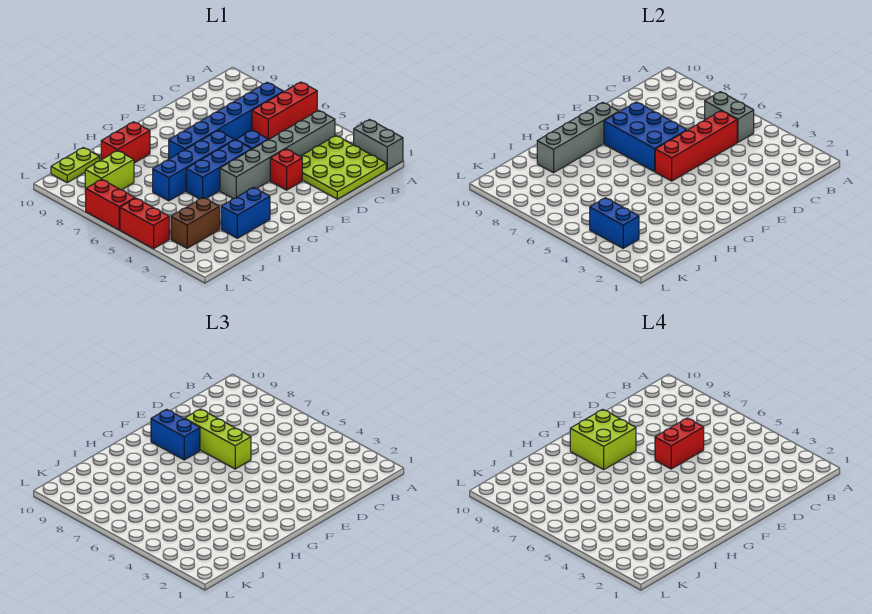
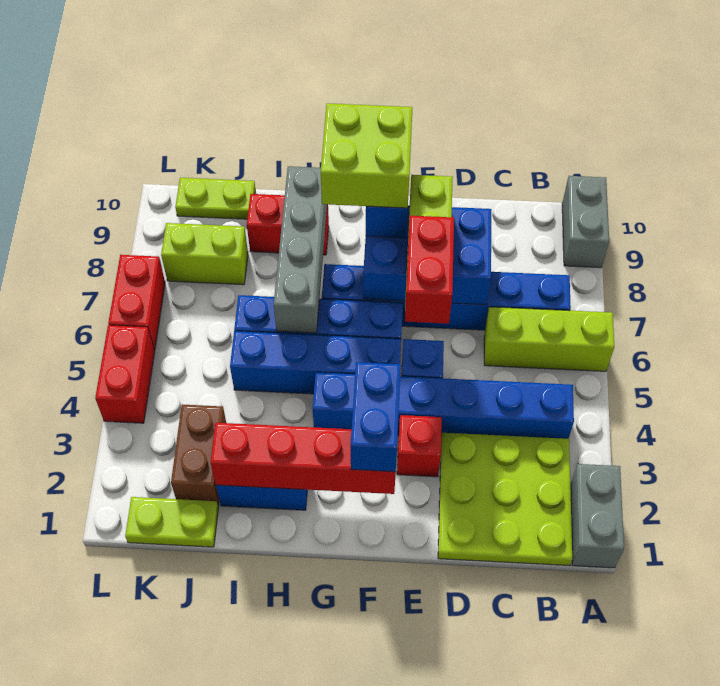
red brick A6:C6 level 1 -> lime brick A6:C6 level 1
grey brick B4:G4 level 1 -> blue brick B4:G4 level 1
grey brick B5:B6 level 2 -> grey brick A9:A10 level 1
red brick C5:F5 level 2 -> red brick F2:I2 level 2
red brick D6:E6 level 4 -> red brick E5:E6 level 4
blue brick E6:F8 level 2 -> blue brick D7:F8 level 2
blue brick F5:H5 level 1 -> blue brick F5:I5 level 1
grey brick F9:I9 level 2 -> grey brick H6:H9 level 2
none -> lime plate J1:K1 level 1
brown brick J3:K3 level 1 -> brown brick J2:J3 level 1
blue brick K3:K4 level 2 -> blue brick F2:F3 level 3

